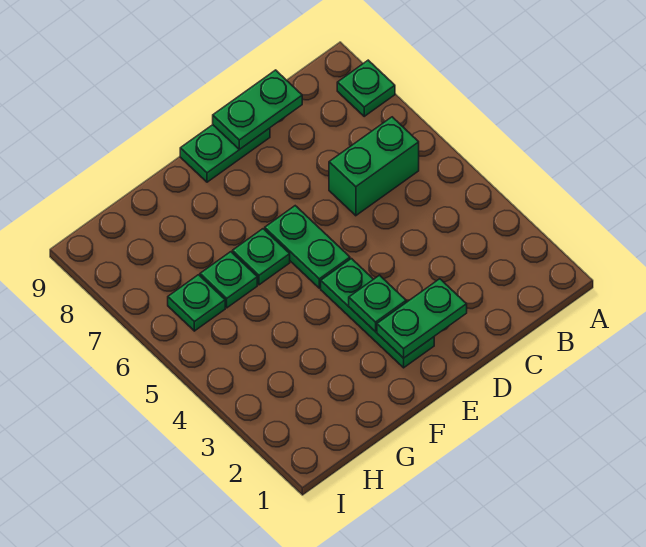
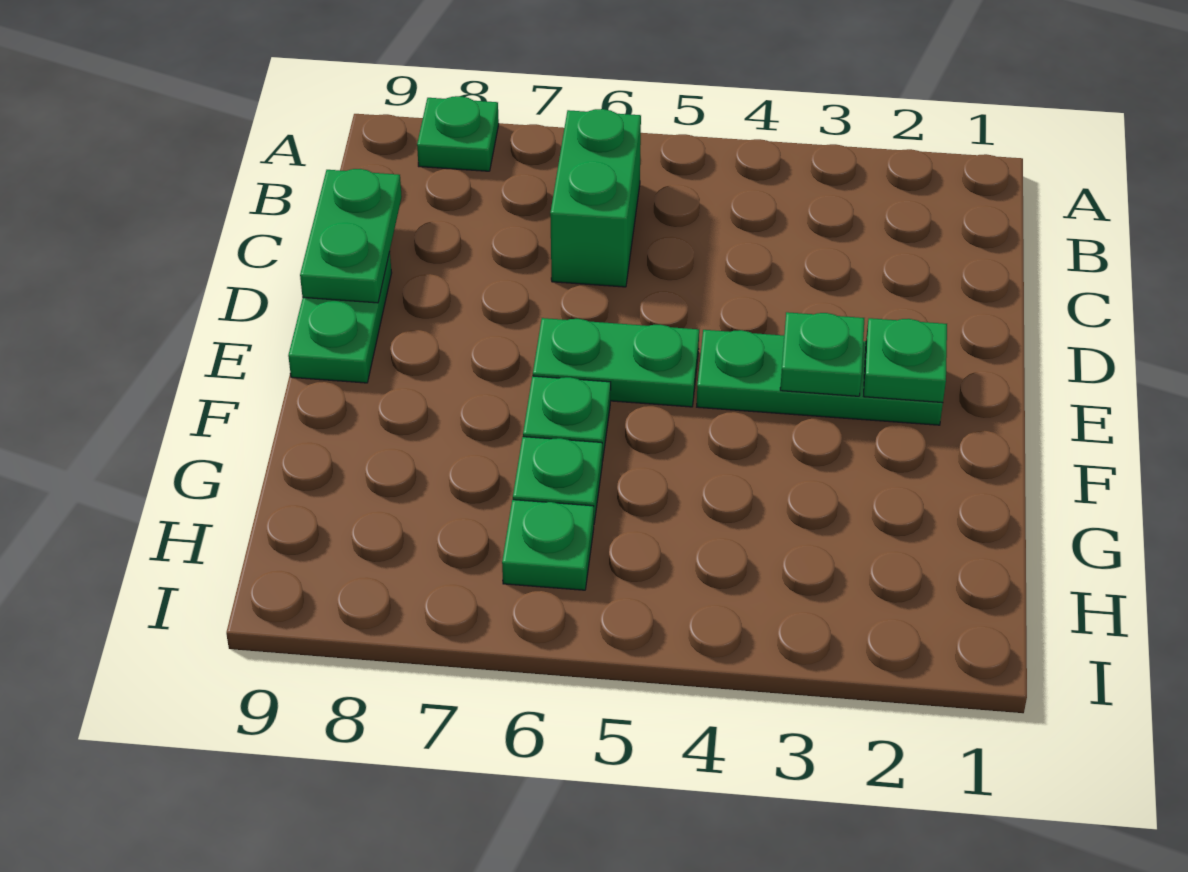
green plate D2:E2 level 2 -> green plate E2 level 2

